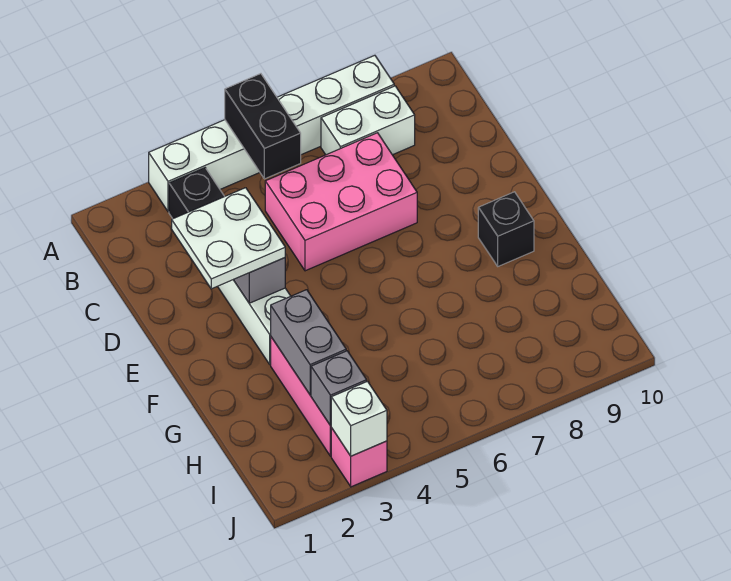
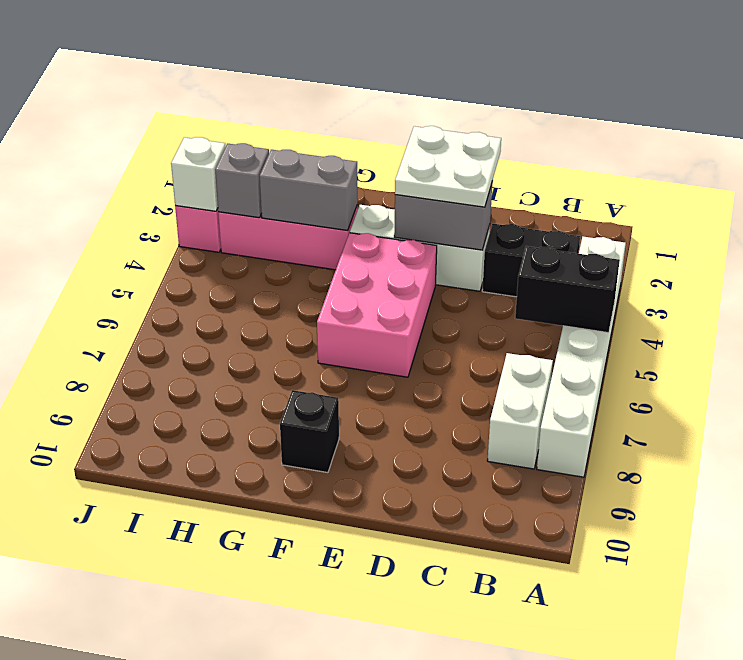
pink brick C5:D7 level 1 -> pink brick E4:F6 level 1

